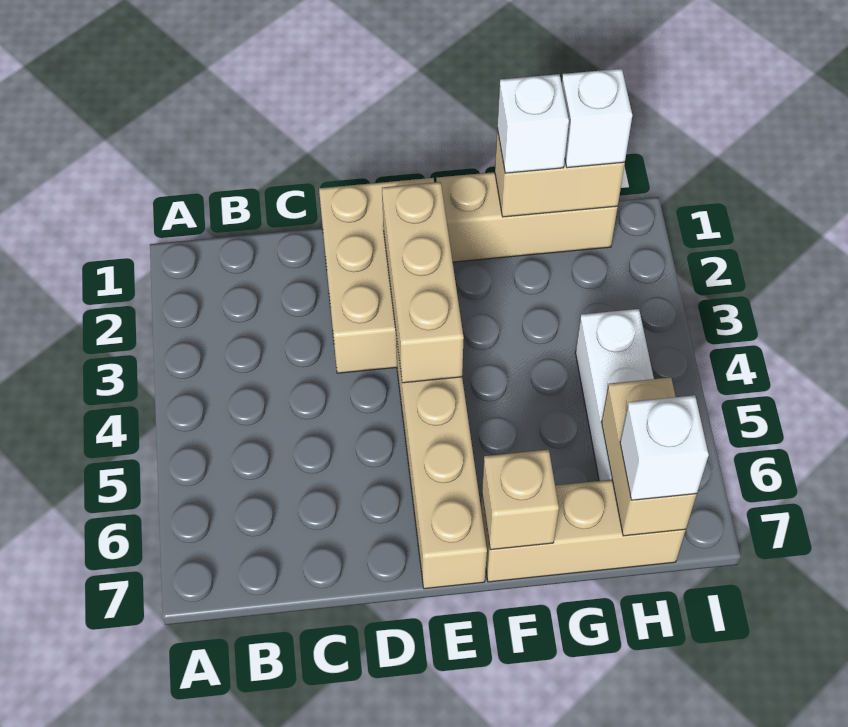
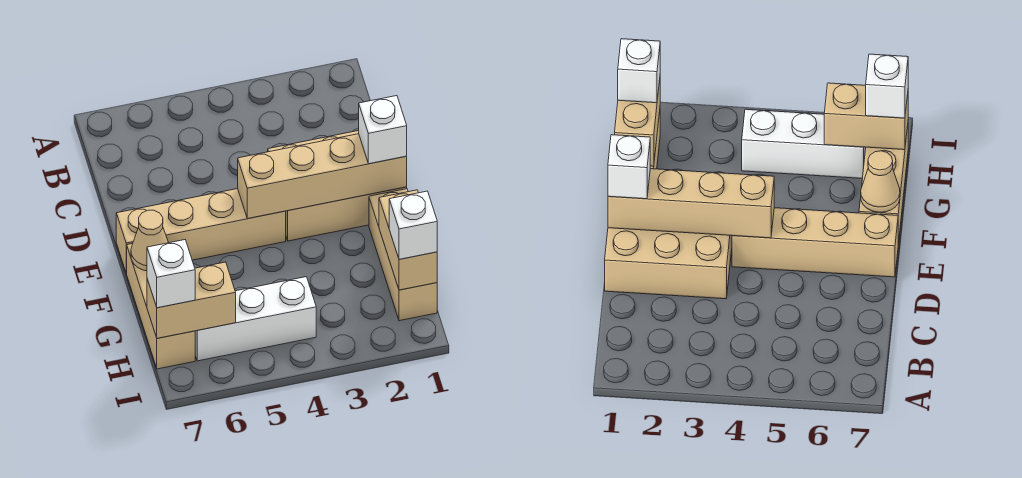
tan brick E2:E4 level 2 -> tan brick E1:E4 level 2
tan brick F7 level 2 -> tan cone F7 level 2
white brick G1 level 3 -> white brick E1 level 3

